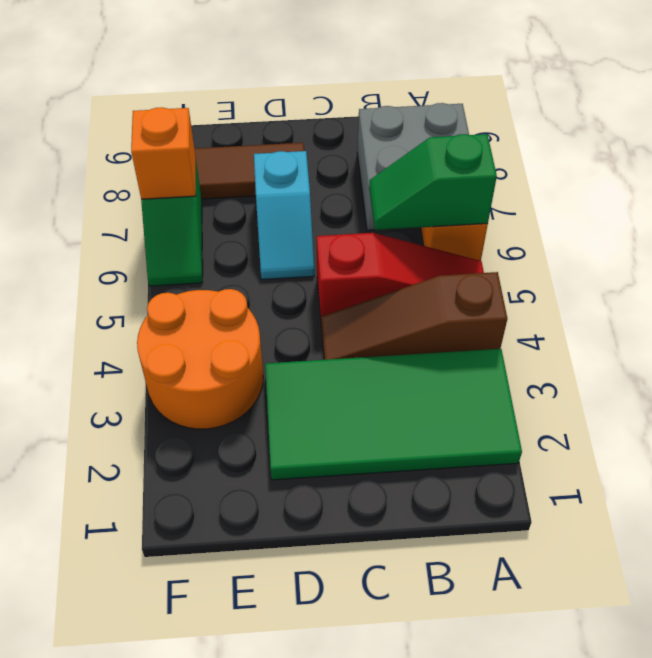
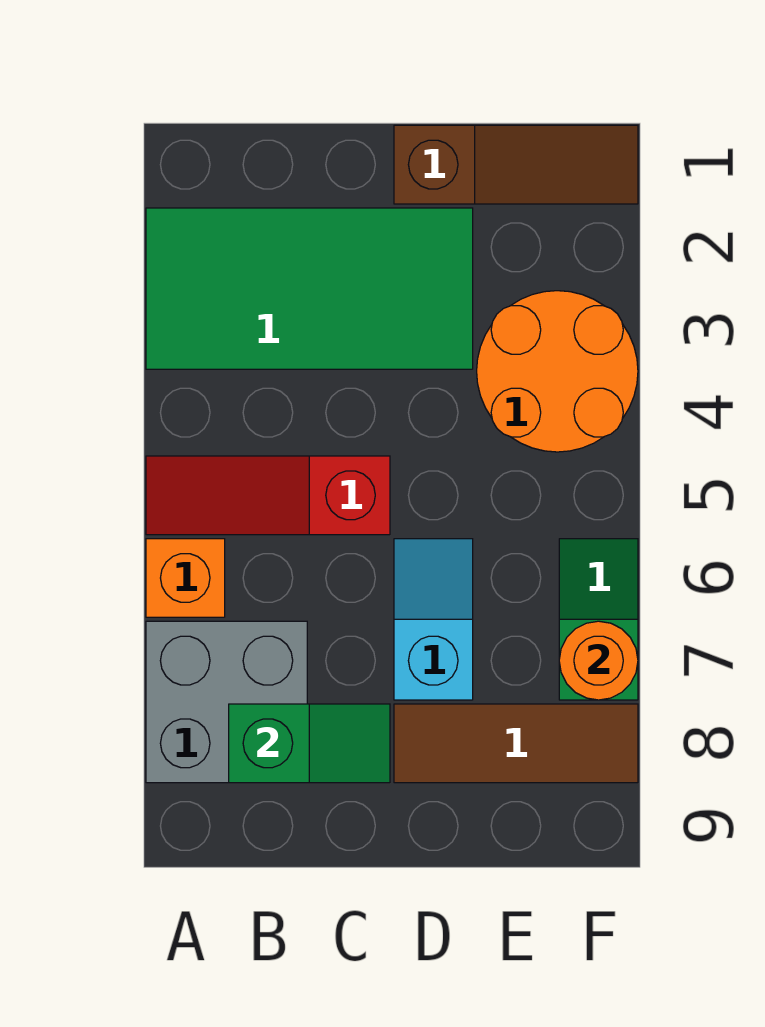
brown slope A4:C4 level 1 top A -> brown slope D1:F1 level 1 top D
green slope A6:B6 level 2 top A -> green slope B8:C8 level 2 top B
orange brick F7 level 2 -> orange round brick F7 level 2

